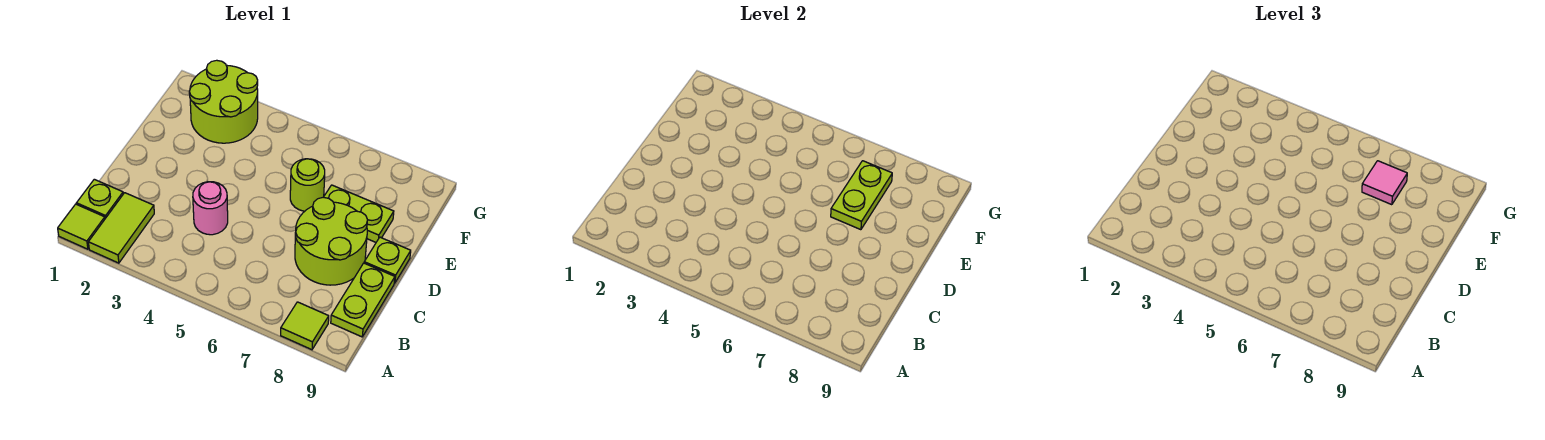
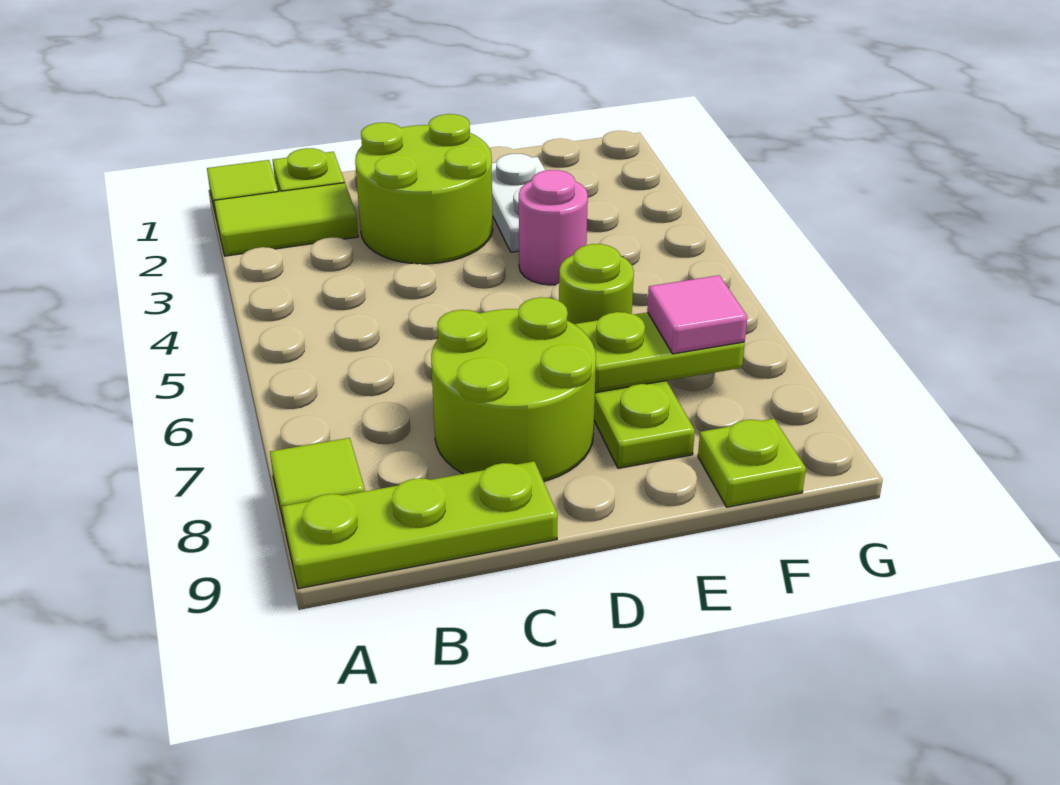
lime plate B9:C9 level 1 -> lime plate A9:C9 level 1
pink round brick C4 level 1 -> pink round brick E4 level 1
lime plate D9 level 1 -> lime plate F9 level 1
none -> white plate E2:E3 level 1
lime round brick F2:G3 level 1 -> lime round brick C2:D3 level 1

